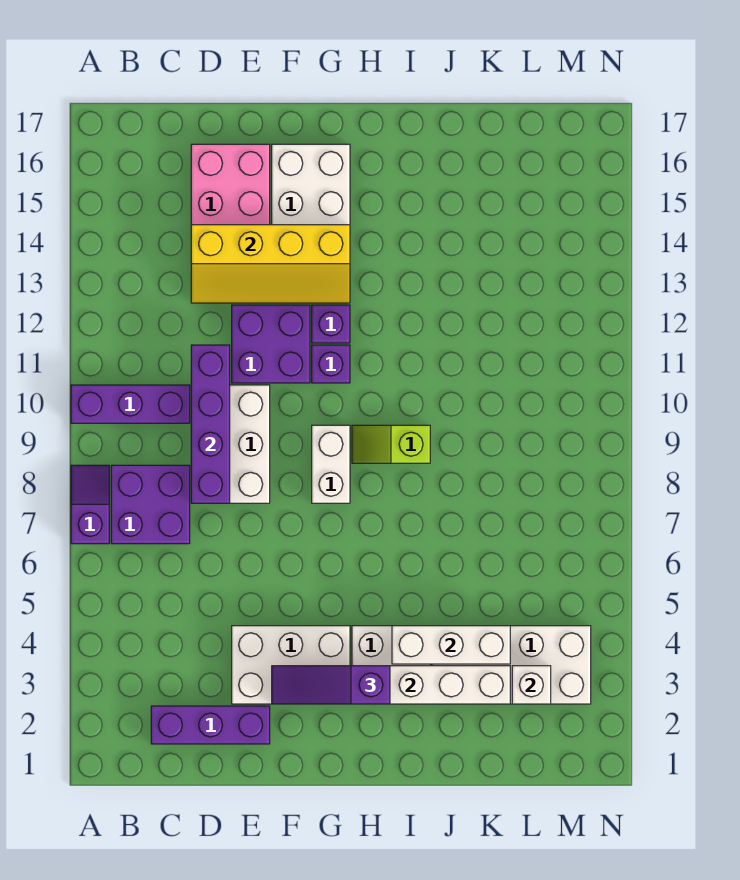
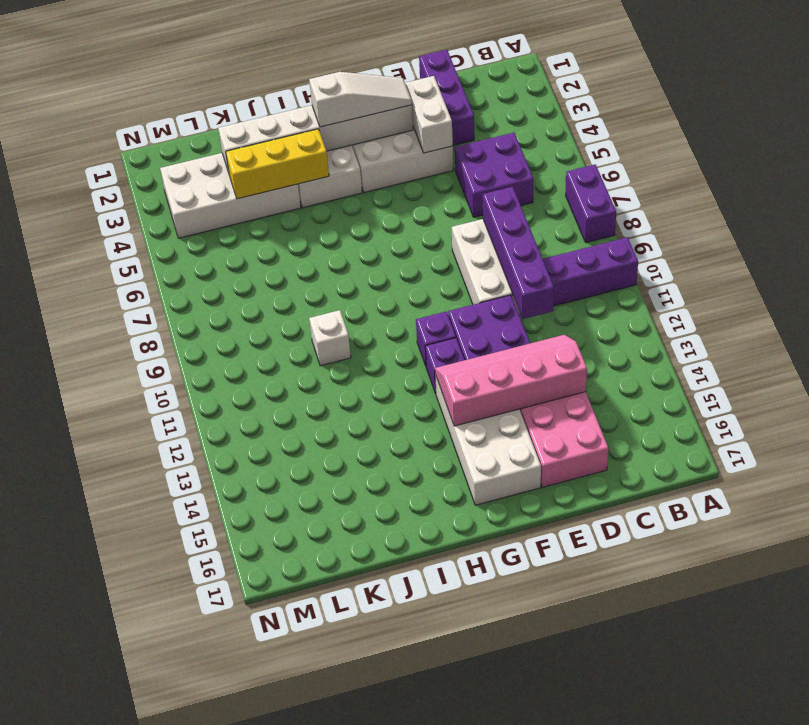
purple slope A7:A8 level 1 top 7 -> purple brick A7:A8 level 1
purple brick B7:C8 level 1 -> purple brick C5:D6 level 1
purple brick C2:E2 level 1 -> purple brick D1:D3 level 1
yellow slope D13:G14 level 2 top 14 -> pink slope D13:G14 level 2 top 14
purple slope F3:H3 level 3 top H -> white slope F3:H3 level 3 top H
white brick G8:G9 level 1 -> white brick E3:E4 level 2
lime slope H9:I9 level 1 top I -> none
white brick I4:K4 level 2 -> yellow brick I4:K4 level 2
white brick L3 level 2 -> white brick J10 level 1

